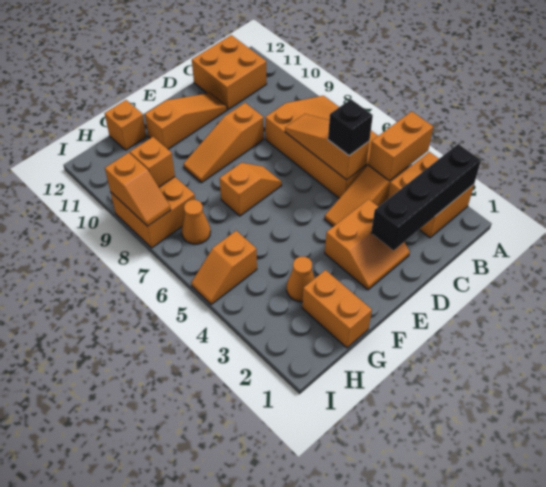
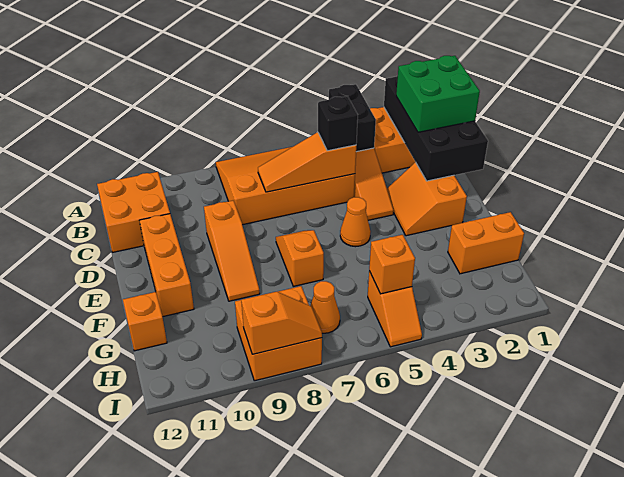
black brick A2:D2 level 2 -> black brick A1:D2 level 2
orange brick A4:B4 level 2 -> black brick A4:B4 level 2
none -> green brick B1:C2 level 3
orange slope D2:E3 level 1 top 3 -> orange slope D2:E3 level 1 top 2
orange slope D11:F11 level 1 top F -> orange brick D11:F11 level 1
orange cone G3 level 1 -> orange cone E5 level 1
orange brick H9 level 2 -> orange brick H5 level 2

